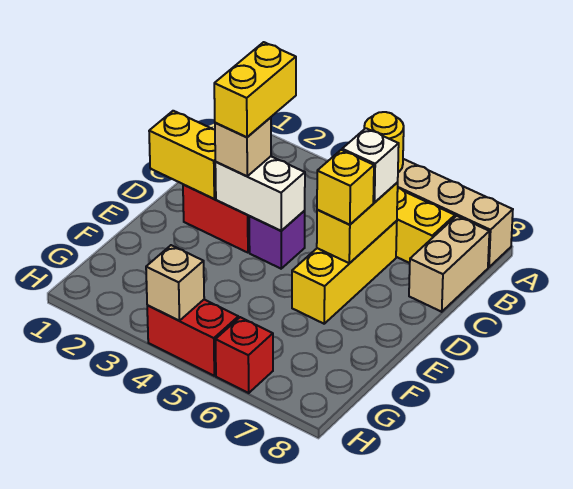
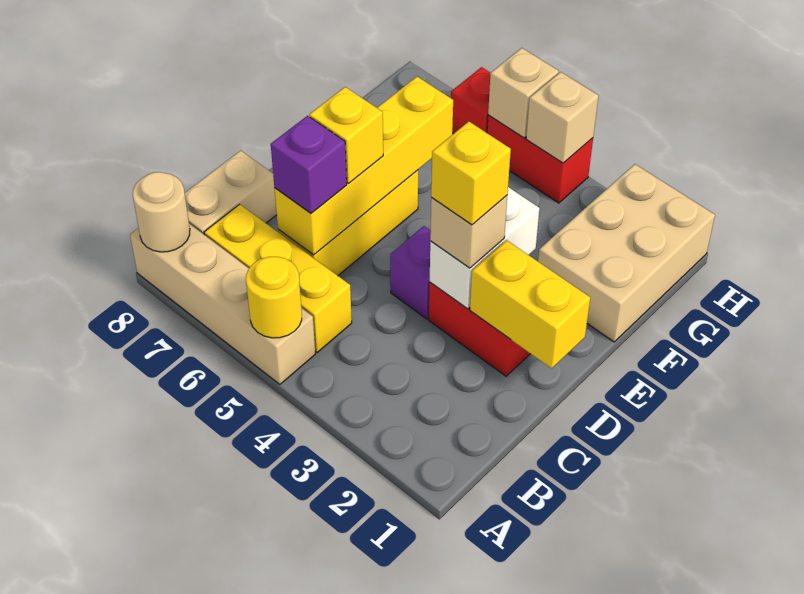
none -> tan round brick A8 level 2
yellow brick C3:D3 level 4 -> yellow brick D3 level 4
yellow brick C6:D6 level 2 -> yellow brick C6:F6 level 2
white brick C6 level 3 -> purple brick C6 level 3
white brick D3:D4 level 2 -> white brick D3:E3 level 2
none -> tan brick F1:H2 level 1
none -> tan brick H5 level 2

